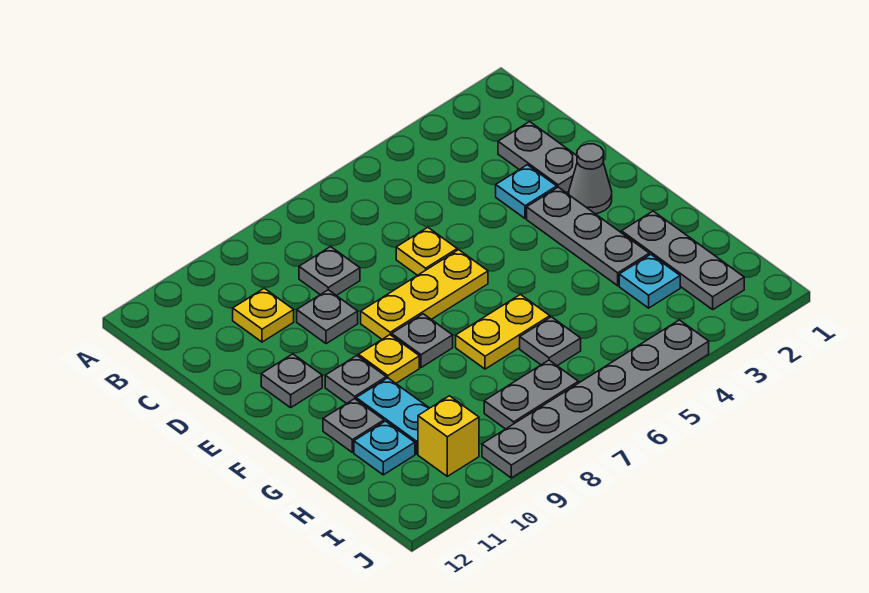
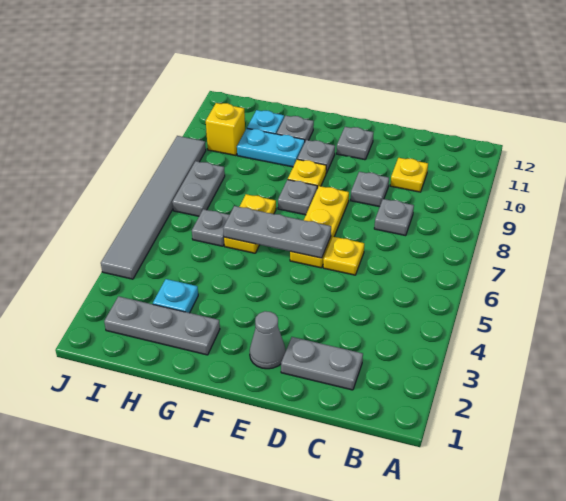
cyan plate D3 level 1 -> none
grey plate E3:G3 level 1 -> grey plate E6:G6 level 2
grey plate J4:J9 level 1 -> grey tile J4:J9 level 1

